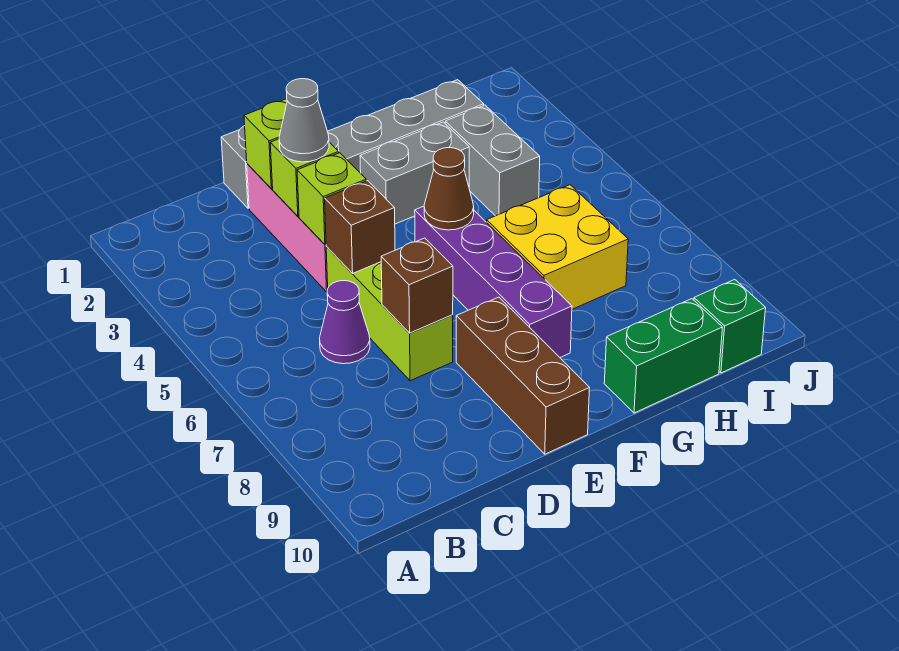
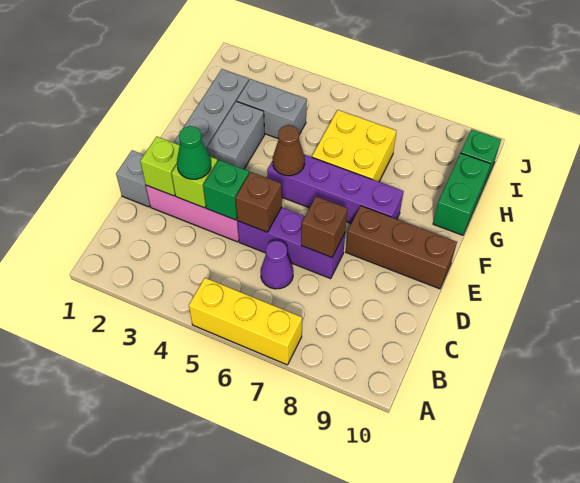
none -> yellow brick A5:A7 level 1
grey cone D3 level 3 -> green cone D3 level 3
lime brick D4 level 2 -> green brick D4 level 2
lime brick D5:D7 level 1 -> purple brick D5:D7 level 1

